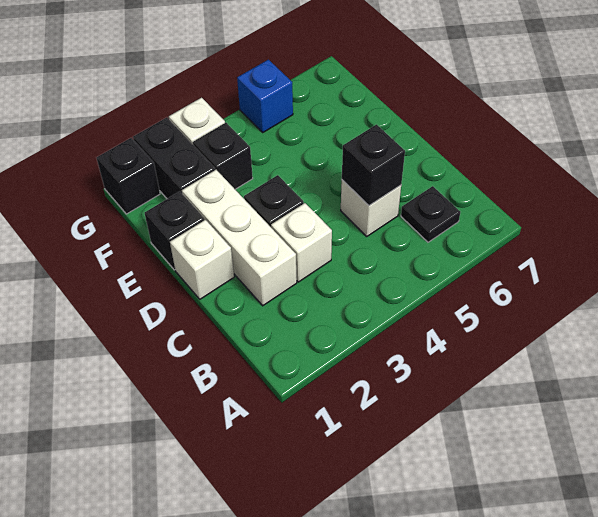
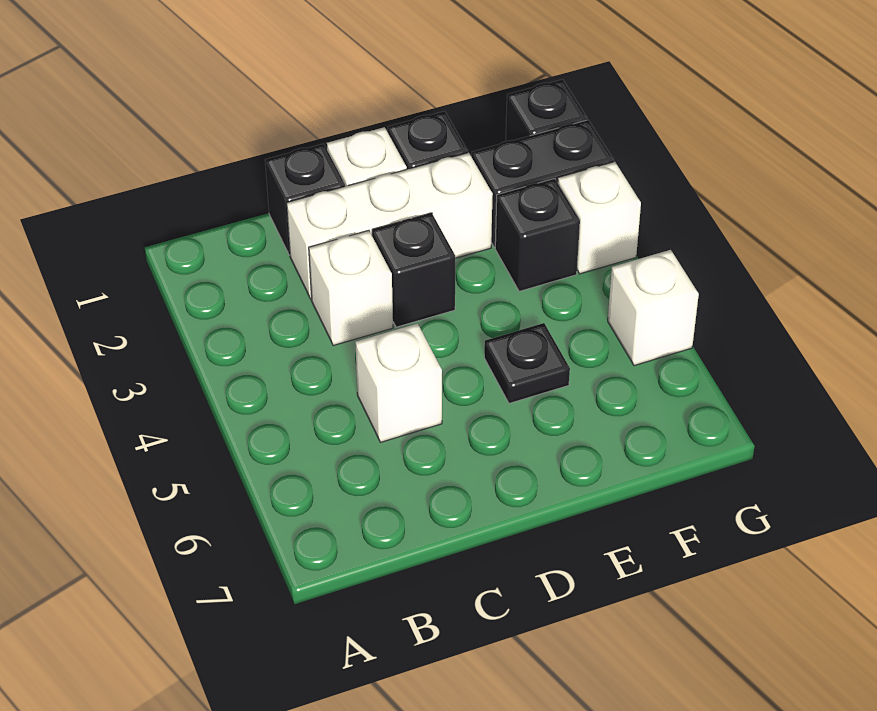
black plate B6 level 1 -> black plate E5 level 1
black brick C5 level 2 -> black brick C1 level 1
blue brick G5 level 1 -> white brick G5 level 1

